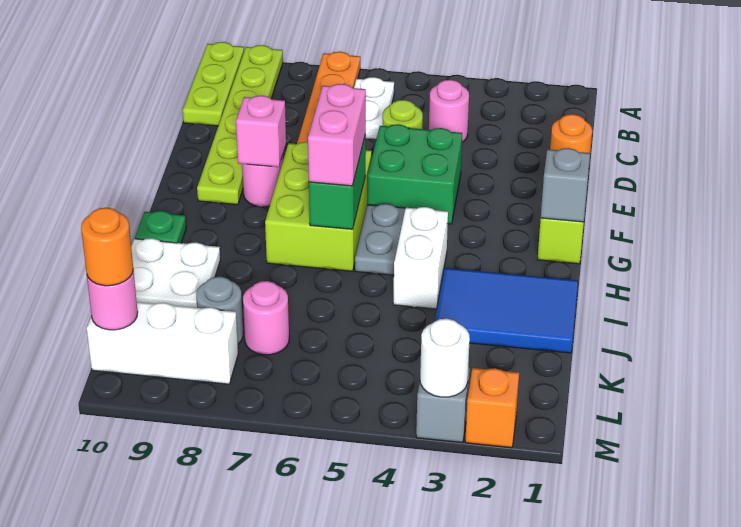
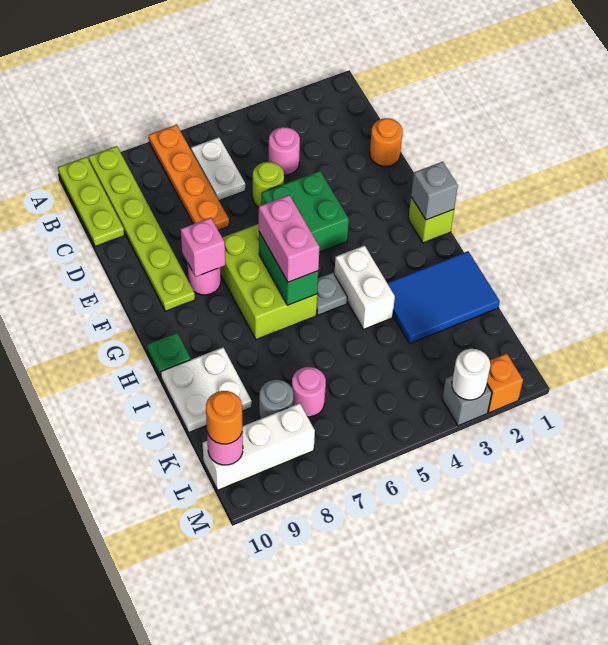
grey plate G5:H5 level 1 -> grey plate H5 level 1

